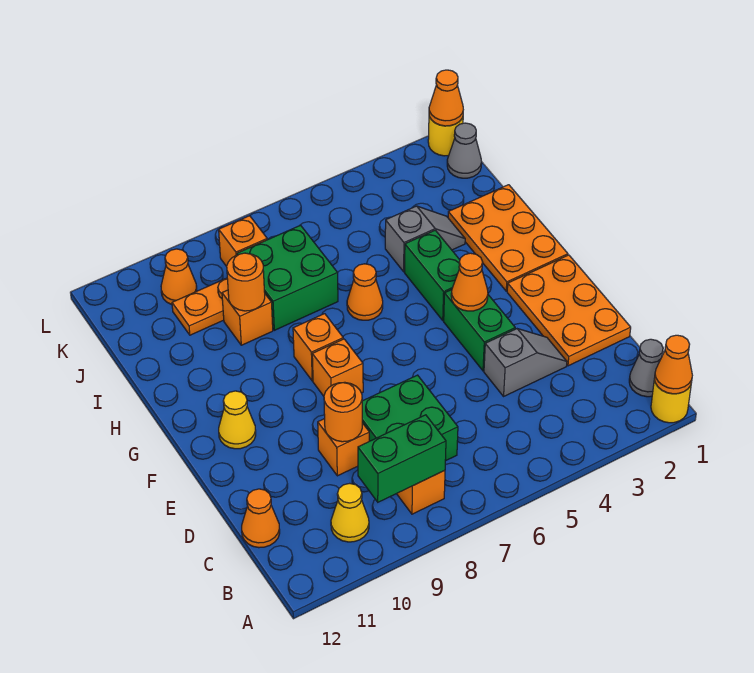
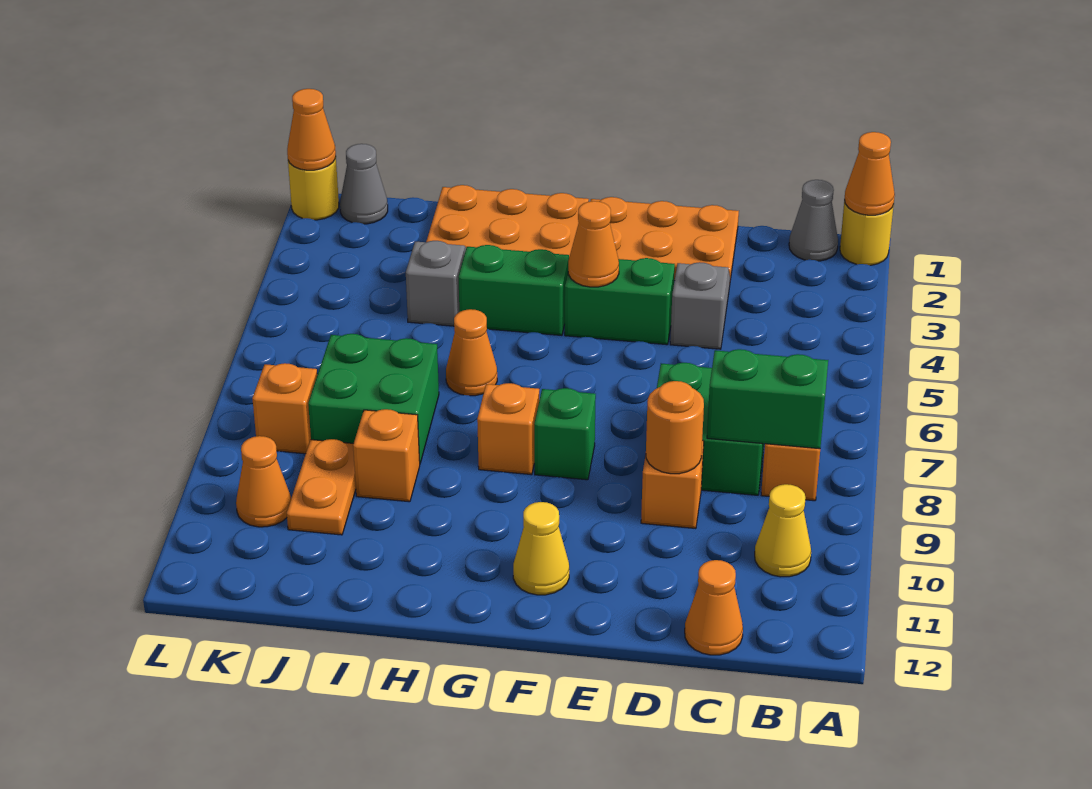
green brick B8:B9 level 2 -> green brick B8:C8 level 2
orange brick F8 level 1 -> green brick F8 level 1
orange round brick I9 level 2 -> none

